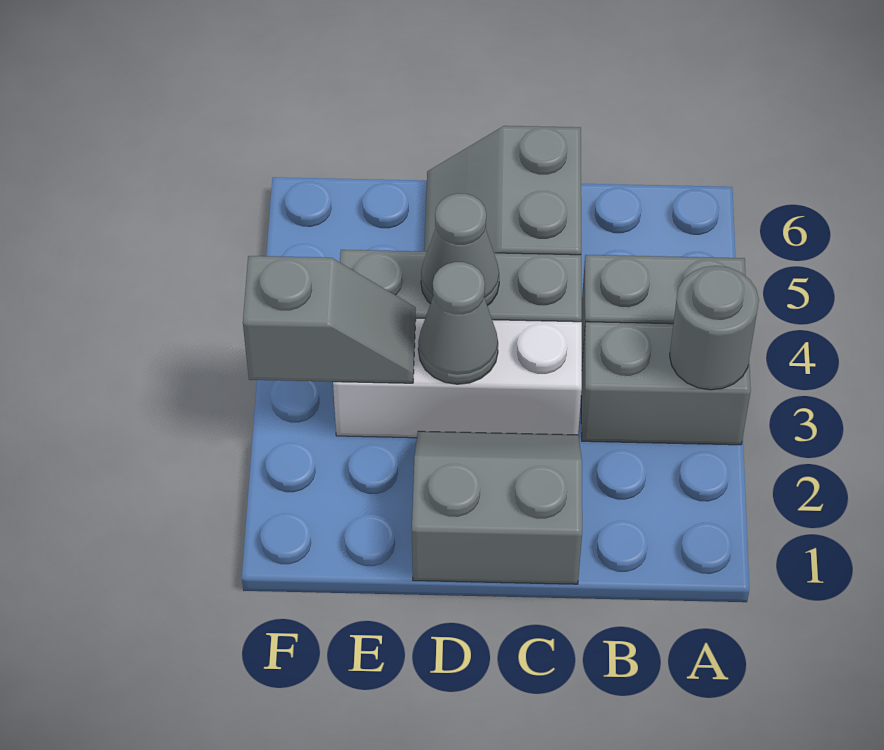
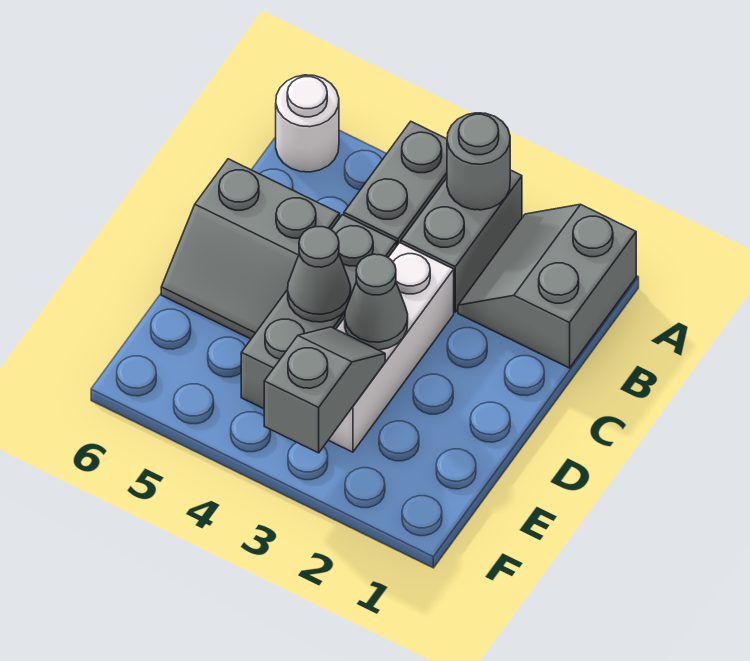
none -> white round brick A6 level 1
grey slope C1:D2 level 1 top 1 -> grey slope A1:B2 level 1 top 1

